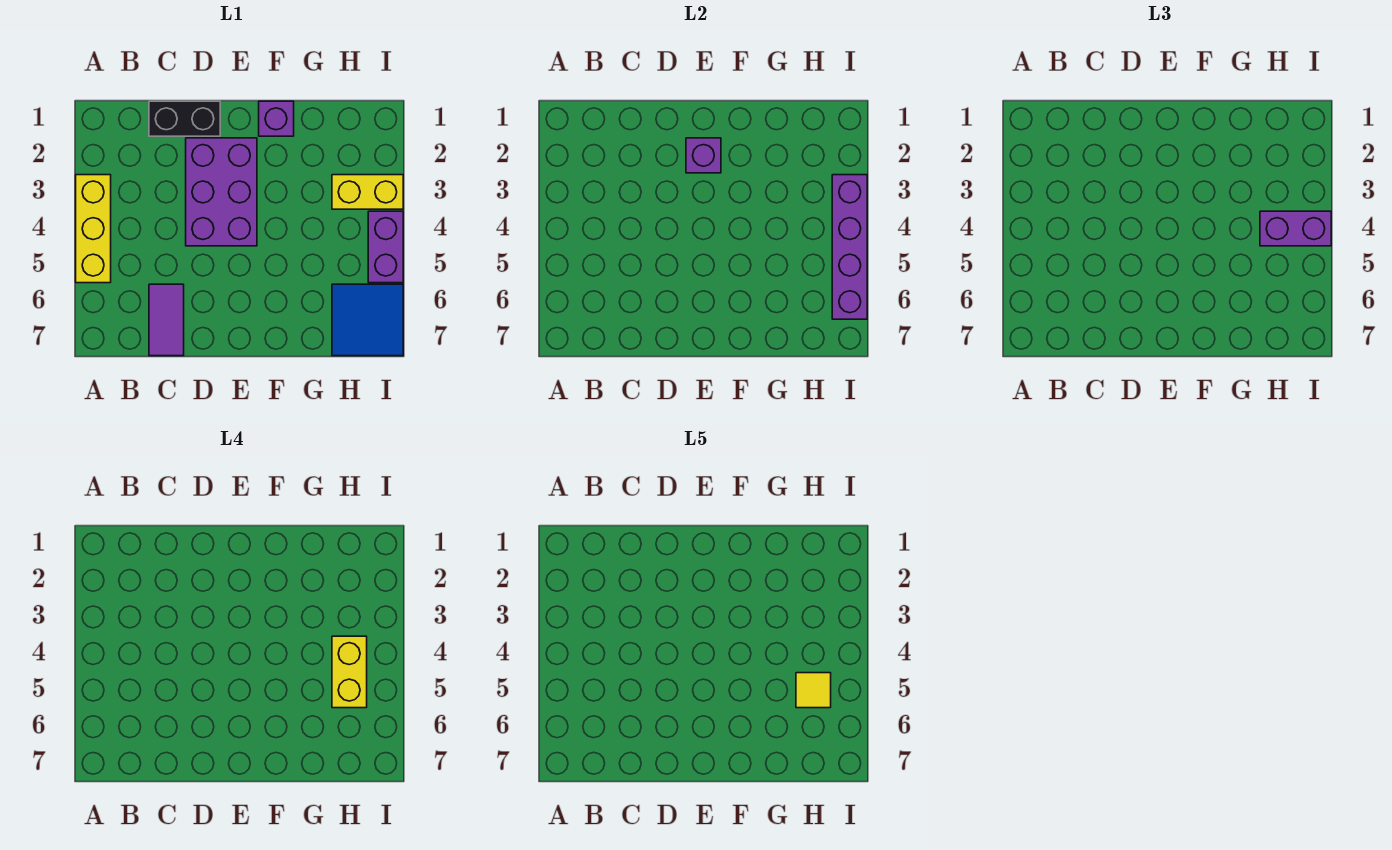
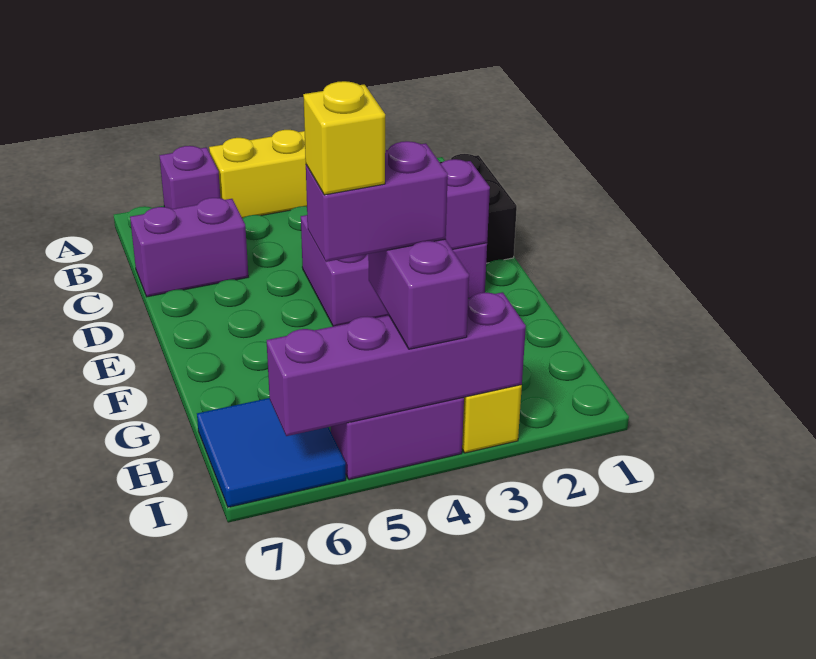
purple tile C6:C7 level 1 -> purple brick C6:C7 level 1
purple brick F1 level 1 -> purple brick A6 level 1
yellow brick H4:H5 level 4 -> purple brick H4:H5 level 4
yellow tile H5 level 5 -> yellow brick H5 level 5

